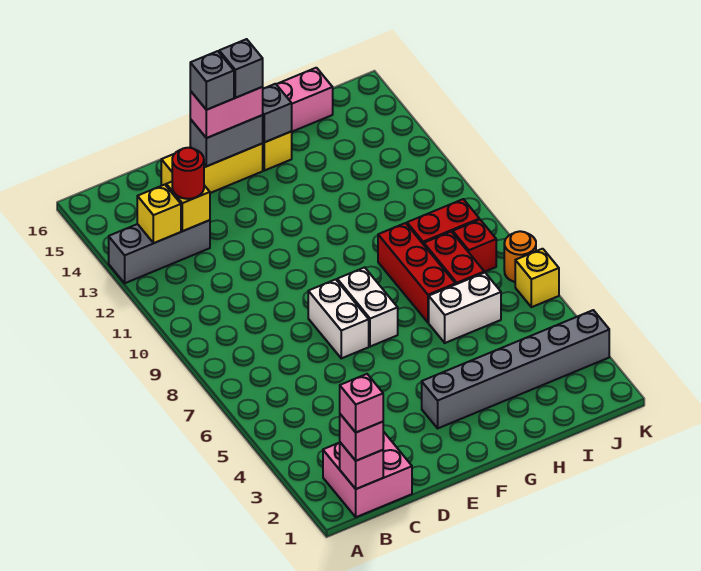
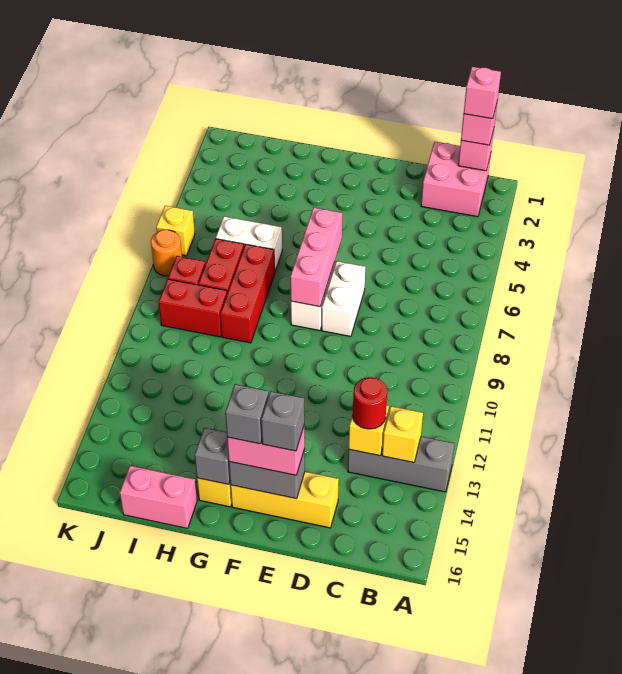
grey brick F3:K3 level 1 -> none
none -> pink brick F6:F8 level 2

